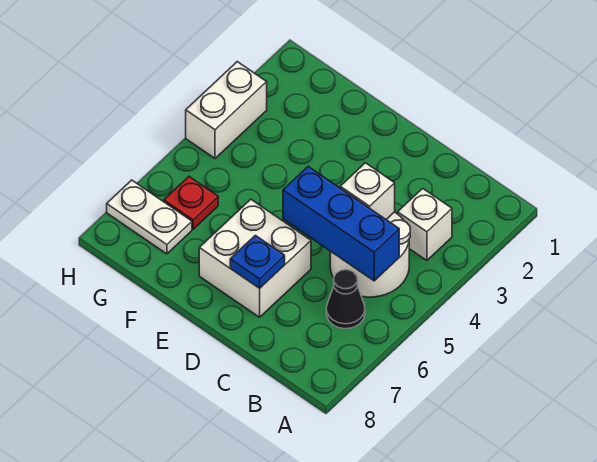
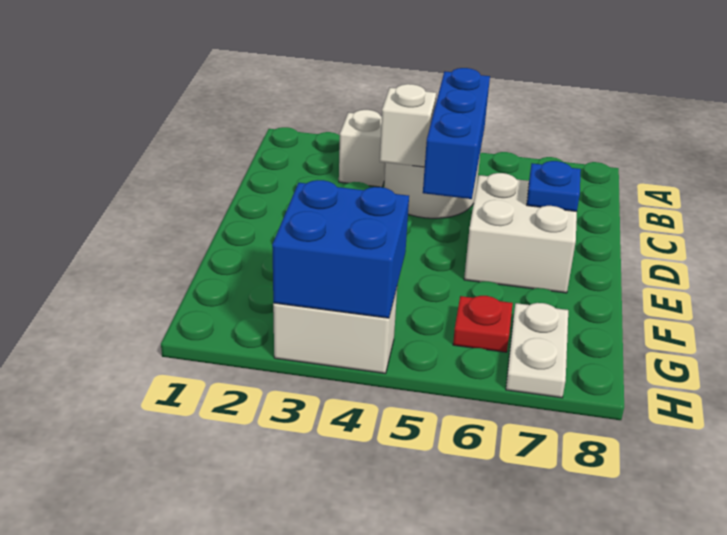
black cone B6 level 1 -> none
none -> blue brick G3:H4 level 2

